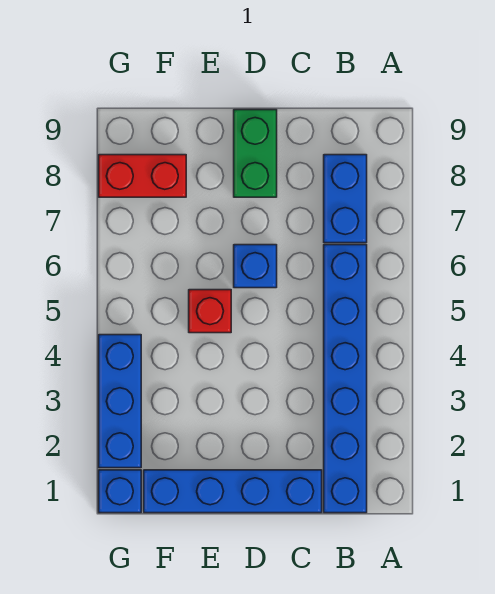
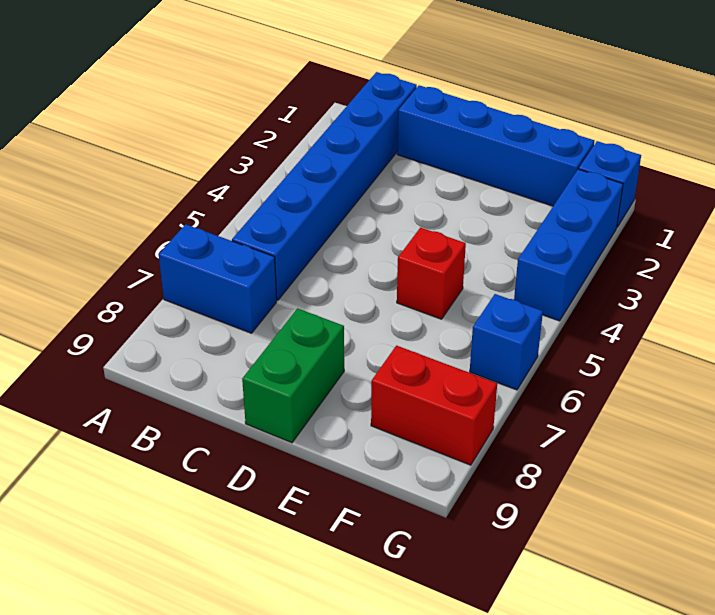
blue brick B7:B8 level 1 -> blue brick A7:B7 level 1
blue brick D6 level 1 -> blue brick G6 level 1

